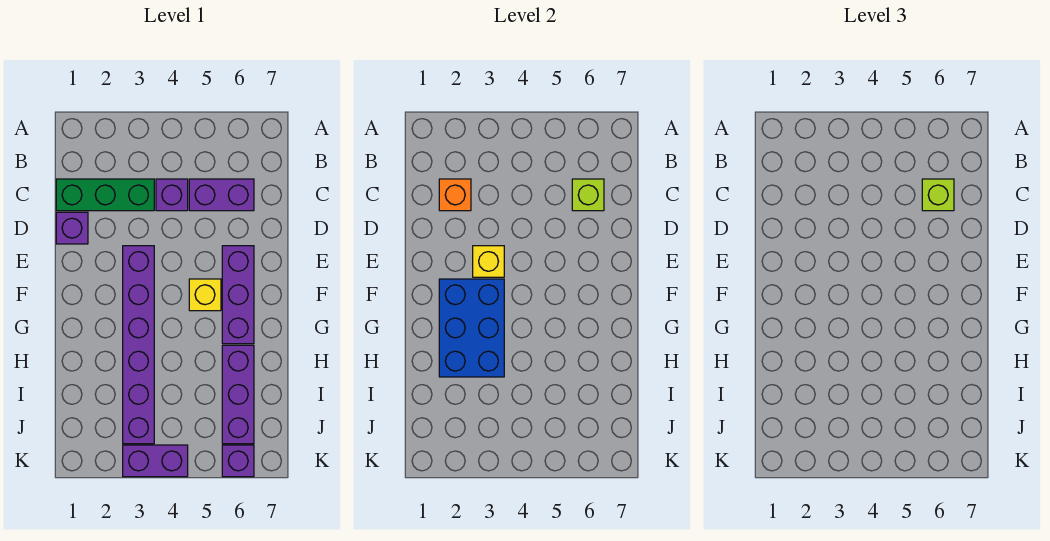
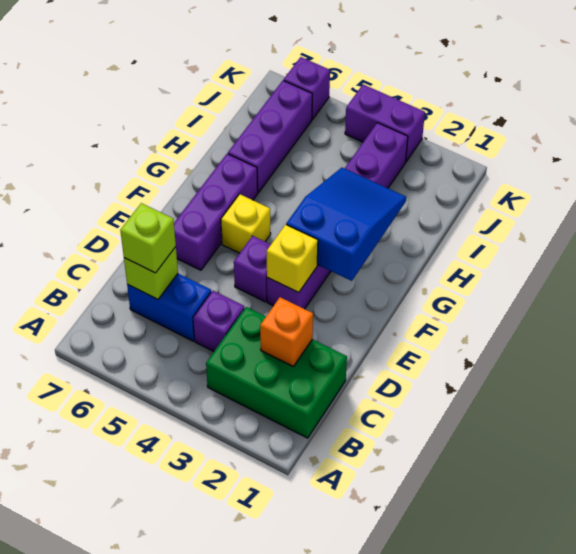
green brick C1:C3 level 1 -> green brick B1:C3 level 1
purple brick C5:C6 level 1 -> blue brick C5:C6 level 1
purple brick D1 level 1 -> purple brick E4 level 1
blue brick F2:H3 level 2 -> blue slope F2:H3 level 2 top F

